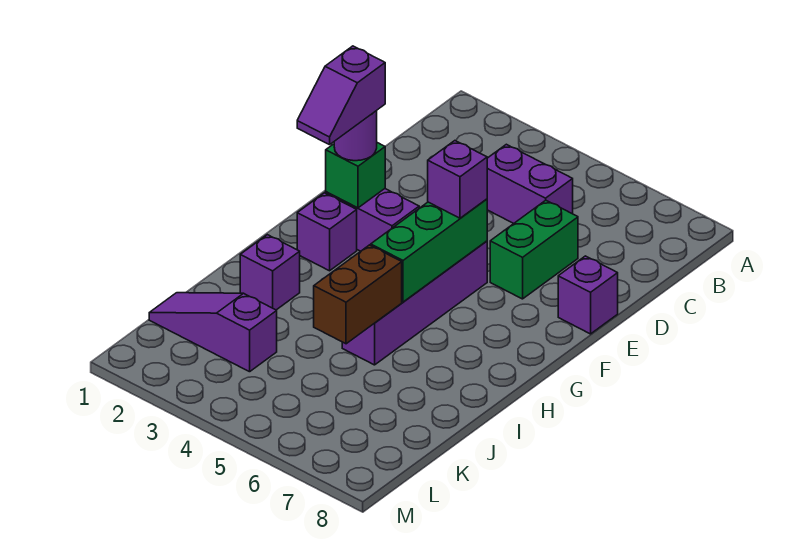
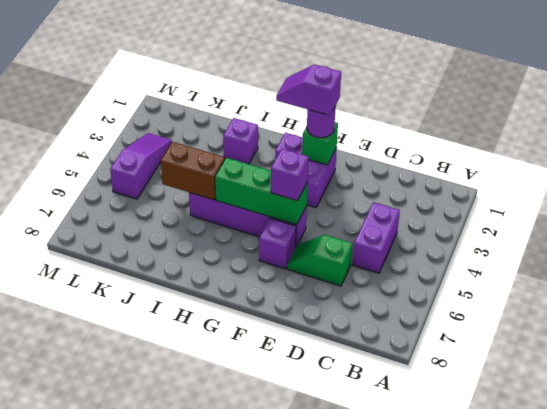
green brick D6:E6 level 1 -> green slope D6:E6 level 1 top D
purple brick E8 level 1 -> purple brick F6 level 1
purple slope K1:K3 level 1 top 3 -> purple slope L3:L5 level 1 top 5

